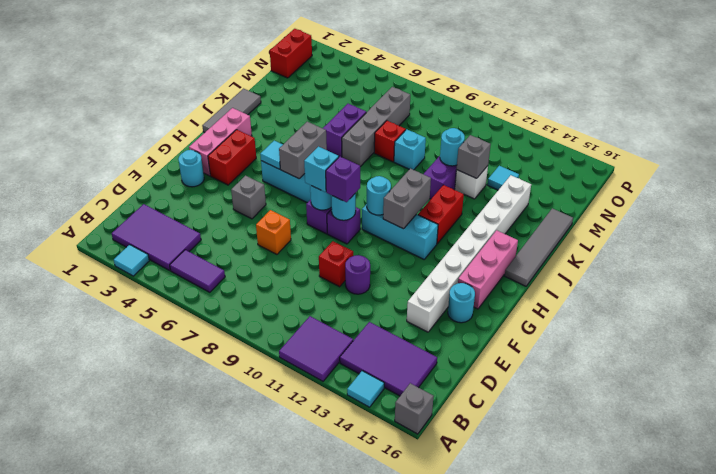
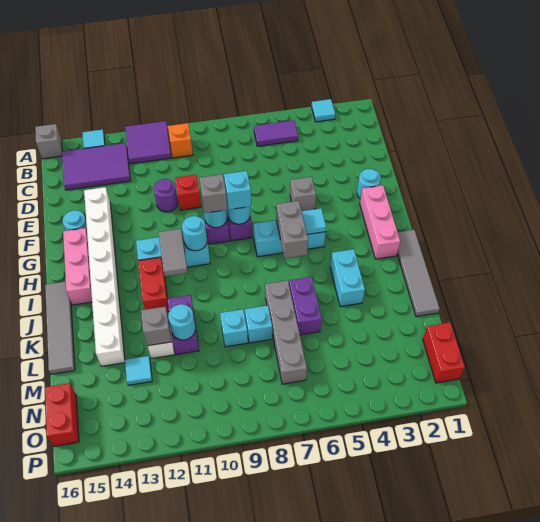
purple tile B2:C4 level 1 -> none
orange brick E7 level 1 -> orange brick B10 level 1
red brick G3:H3 level 1 -> red brick N16:O16 level 1
purple brick G9 level 3 -> grey brick G9 level 3
grey brick H11:I11 level 2 -> grey tile H11:I11 level 2
grey tile I1:K1 level 1 -> grey tile I1:L1 level 1
none -> cyan brick J4:K4 level 1
red brick L8 level 1 -> cyan brick L8 level 1

